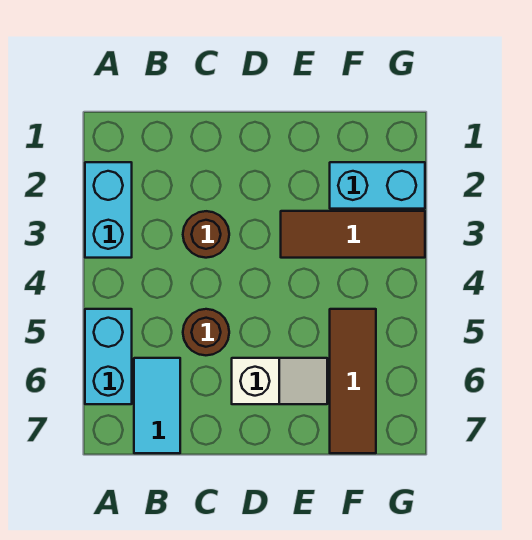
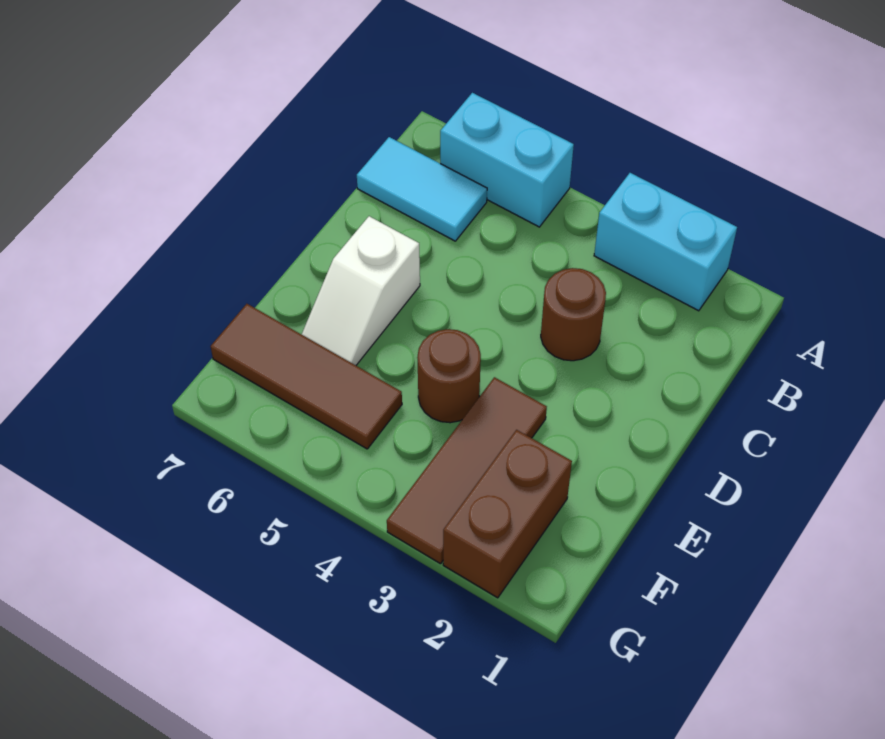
brown round brick C5 level 1 -> brown round brick E4 level 1
cyan brick F2:G2 level 1 -> brown brick F2:G2 level 1

